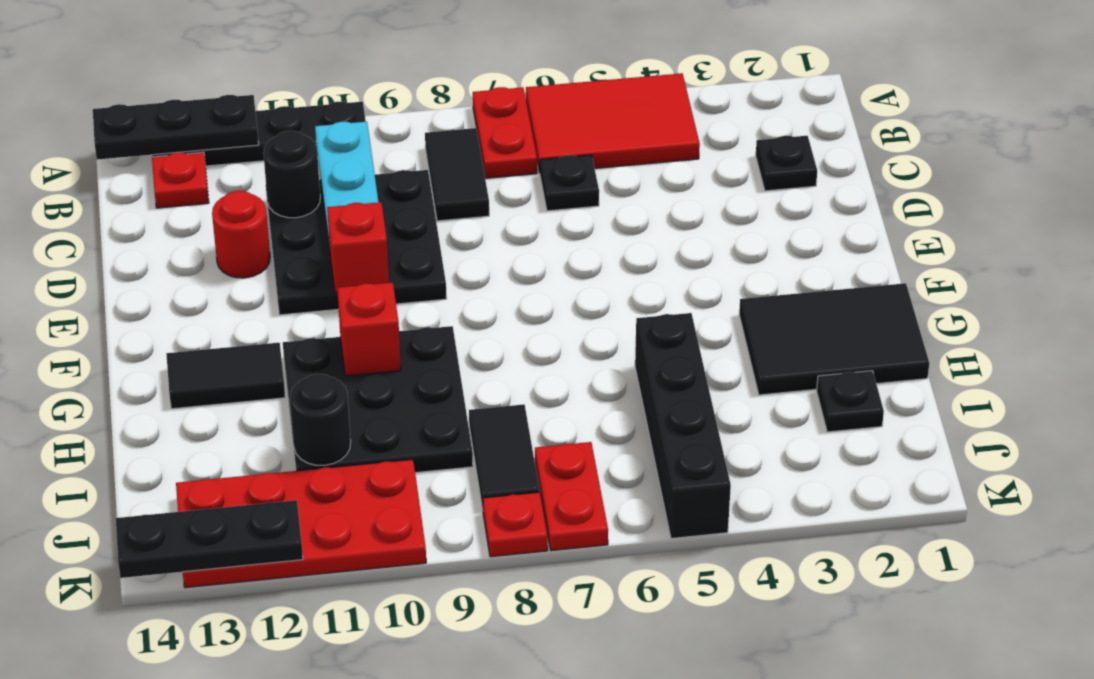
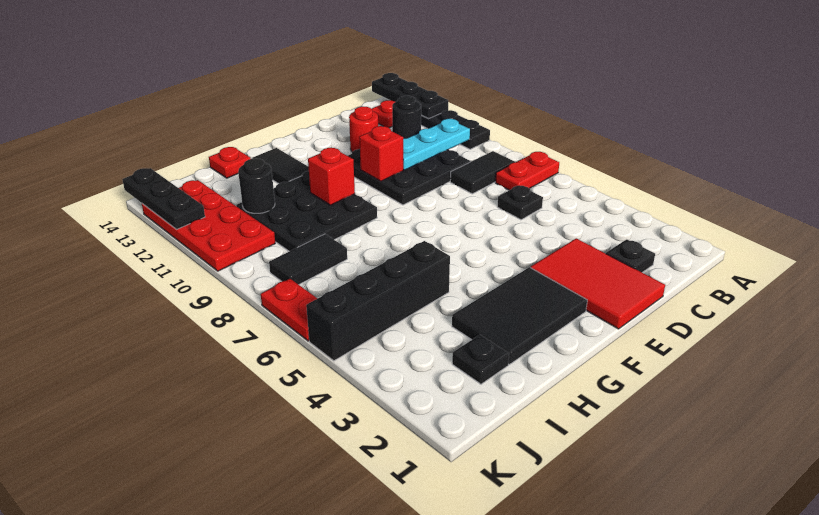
red tile A4:B6 level 1 -> red tile D1:E3 level 1
black tile G1:H3 level 1 -> black tile F2:H3 level 1
red plate J7:K7 level 1 -> red plate K6:K7 level 1
red plate K8 level 1 -> red plate H14 level 1

